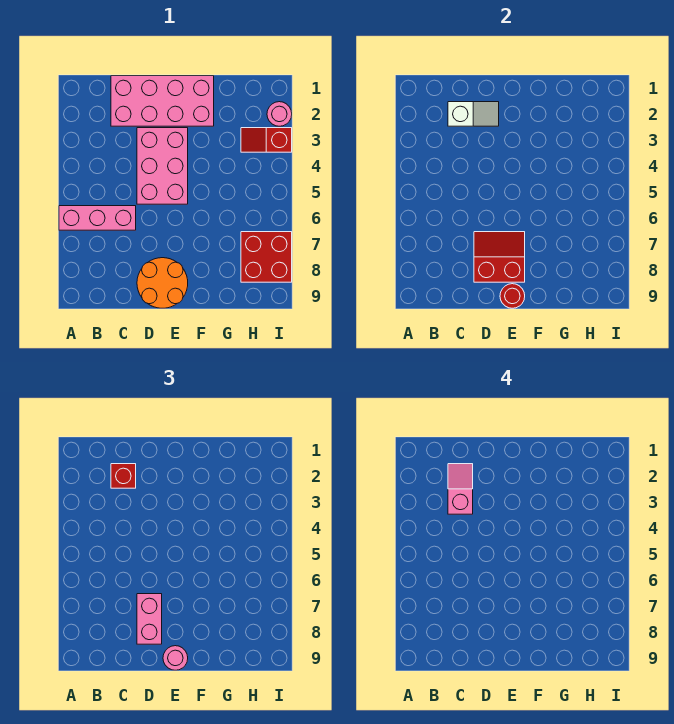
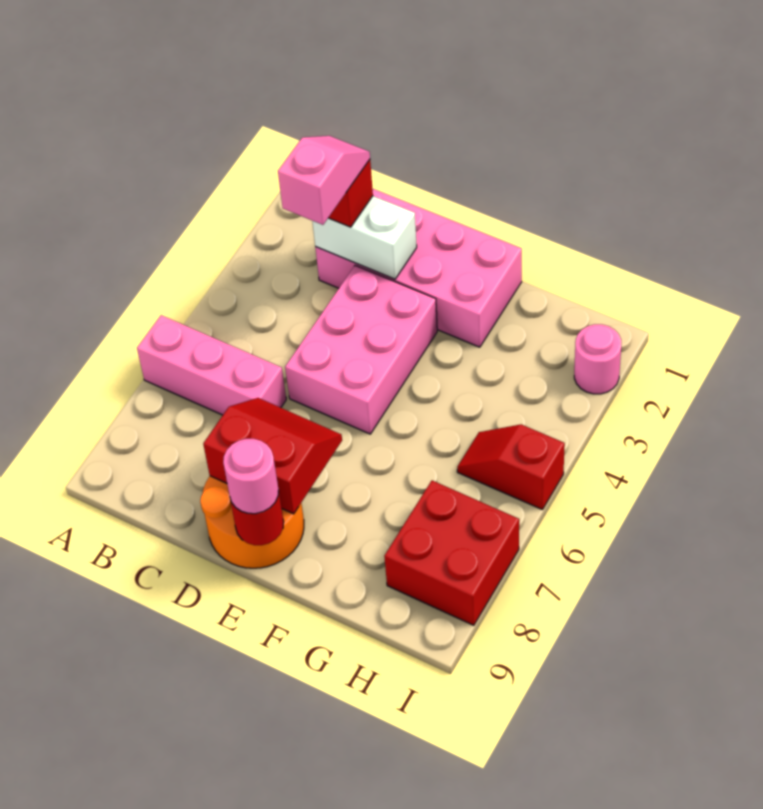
white slope C2:D2 level 2 top C -> white brick C2:D2 level 2
pink brick D7:D8 level 3 -> none
red slope H3:I3 level 1 top I -> red slope H5:I5 level 1 top I

